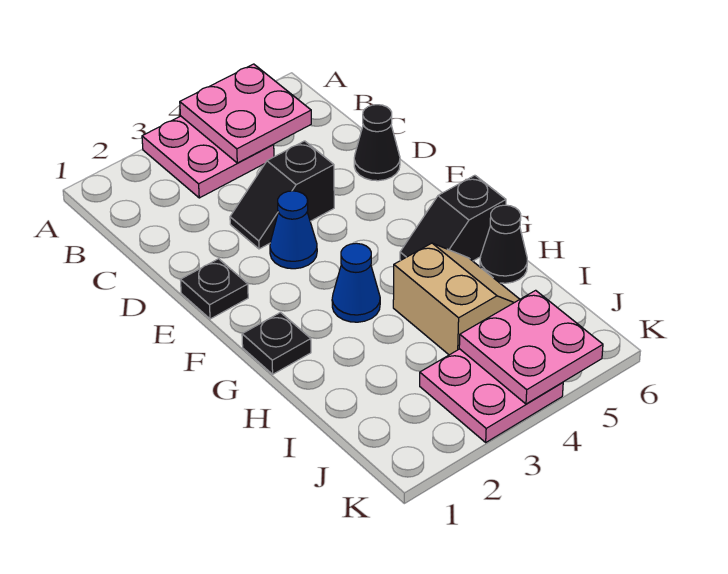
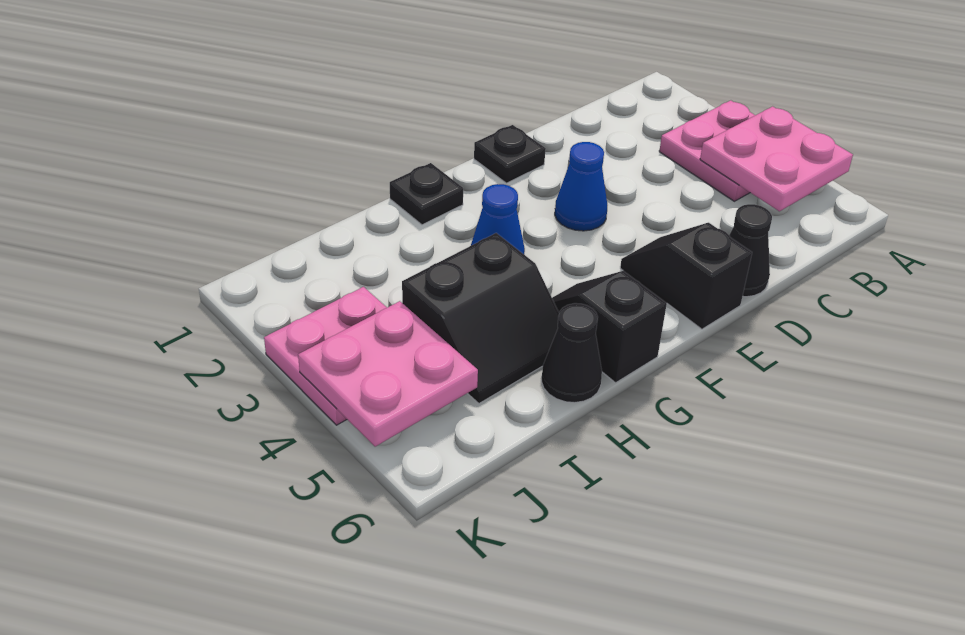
black slope D3:D4 level 1 top 4 -> black slope E5:E6 level 1 top 6
tan slope H4:I5 level 1 top 4 -> black slope H4:I5 level 1 top 4

